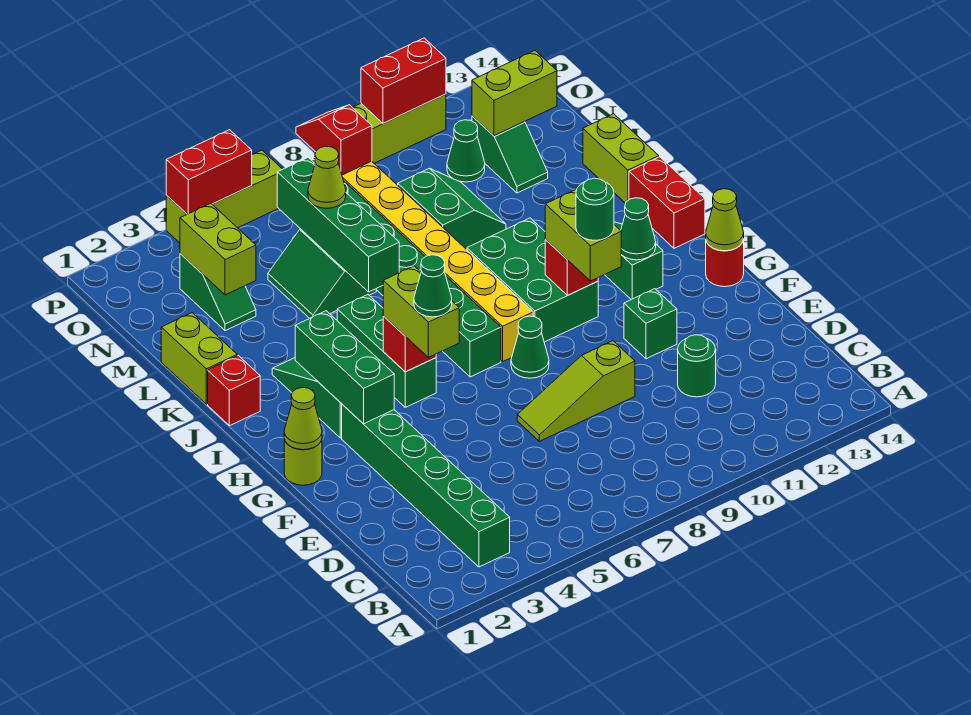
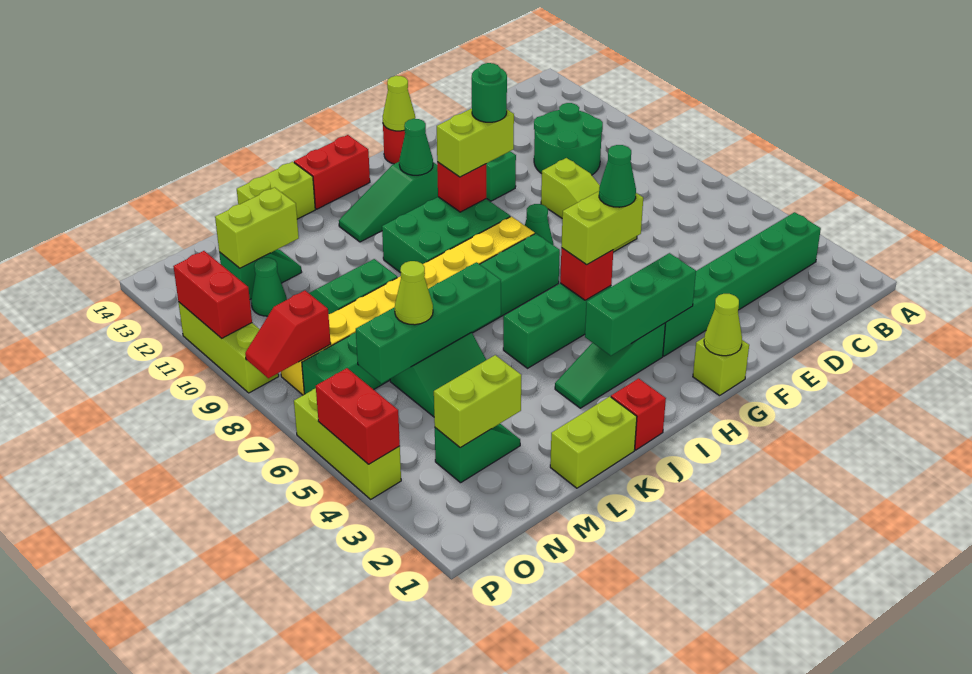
green round brick D11 level 1 -> green round brick C10:D11 level 1
lime round brick G1 level 1 -> lime brick G1 level 1
lime brick N12:N13 level 2 -> lime brick M12:N12 level 2

